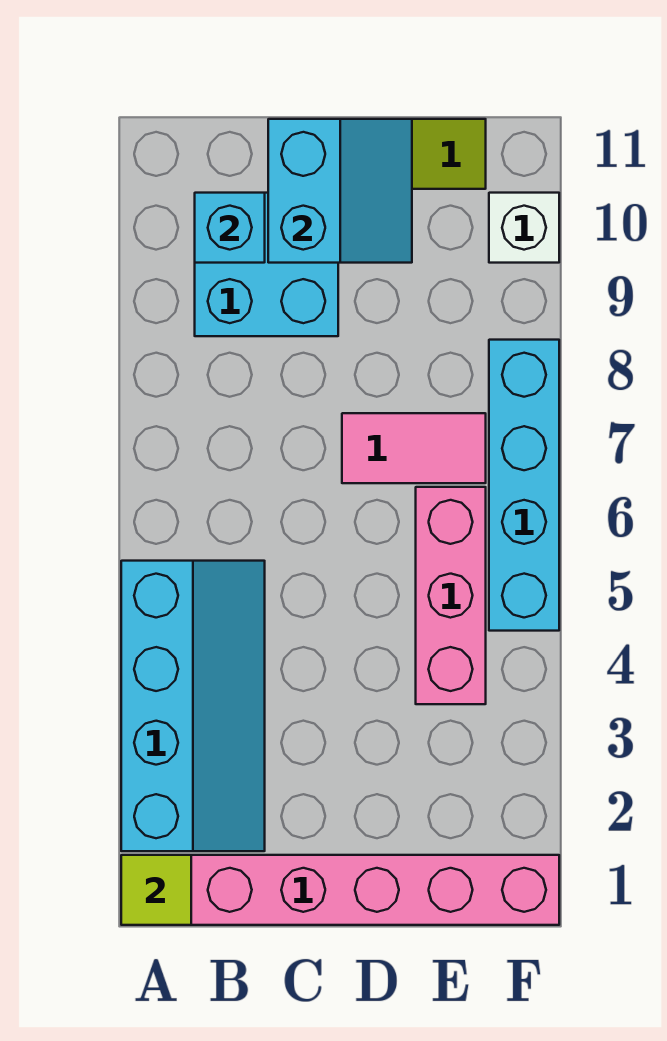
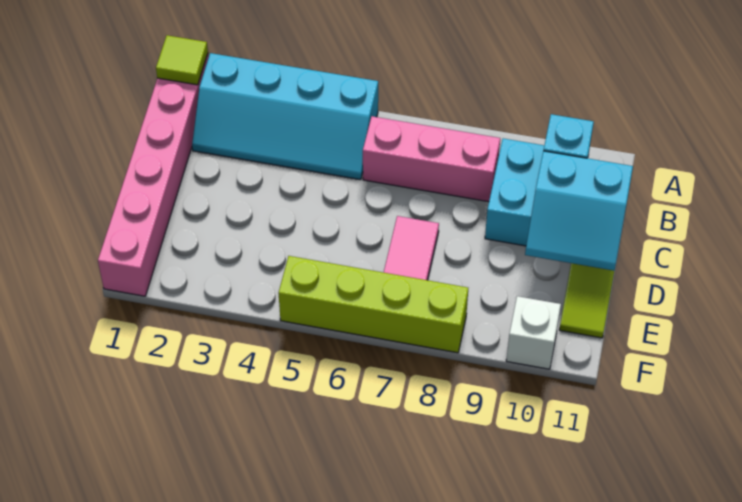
pink brick E4:E6 level 1 -> pink brick B6:B8 level 1
cyan brick F5:F8 level 1 -> lime brick F5:F8 level 1

